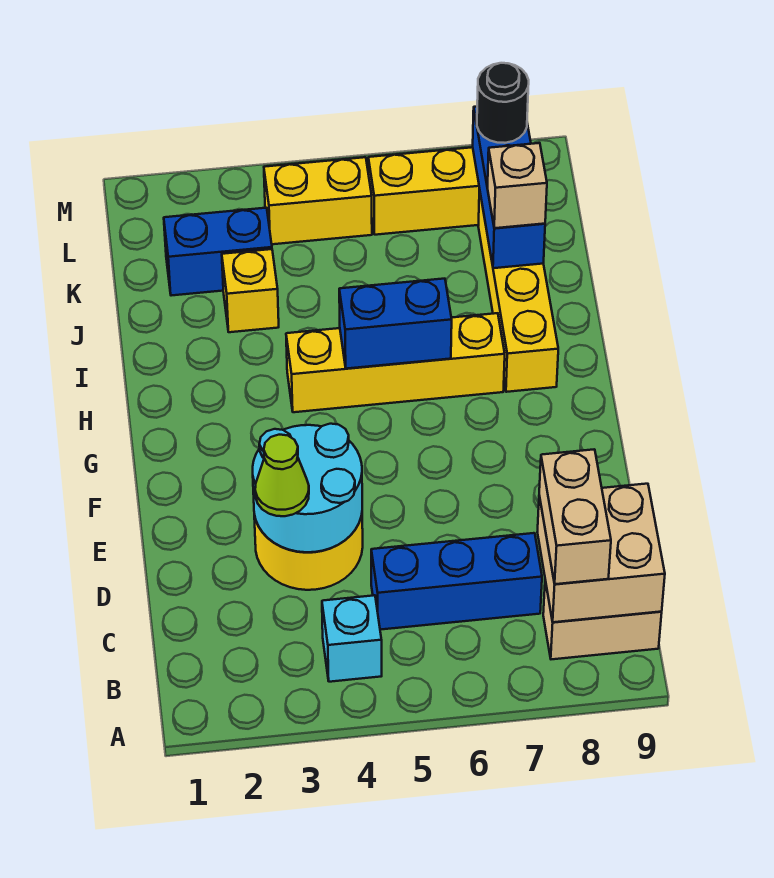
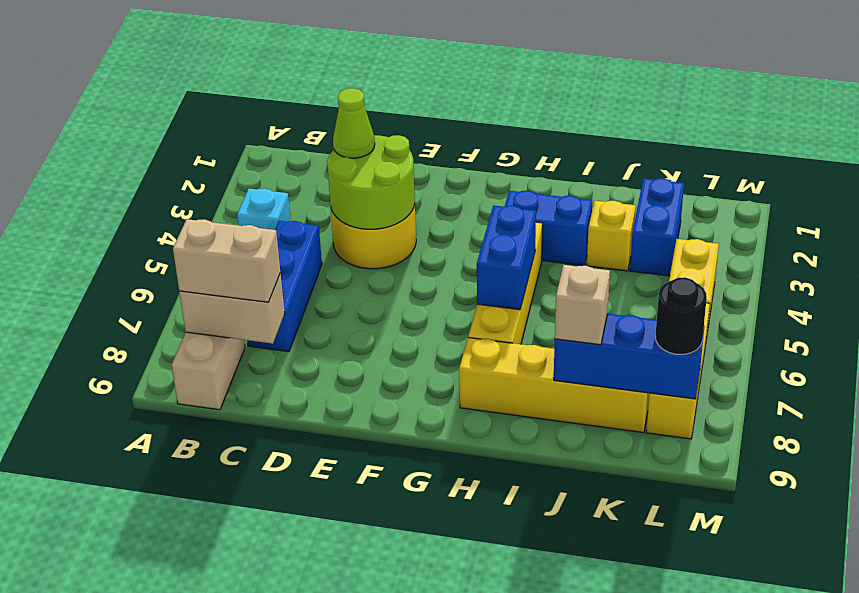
tan brick B8:C9 level 2 -> tan brick B8:C8 level 2
cyan round brick D3:E4 level 2 -> lime round brick D3:E4 level 2
none -> blue brick H3:I3 level 1

